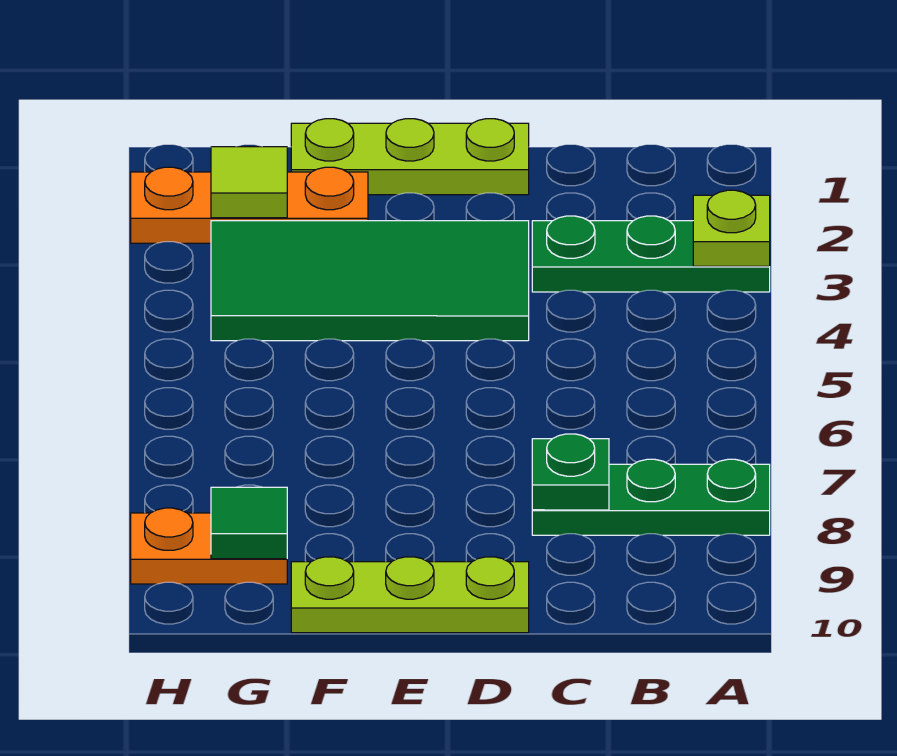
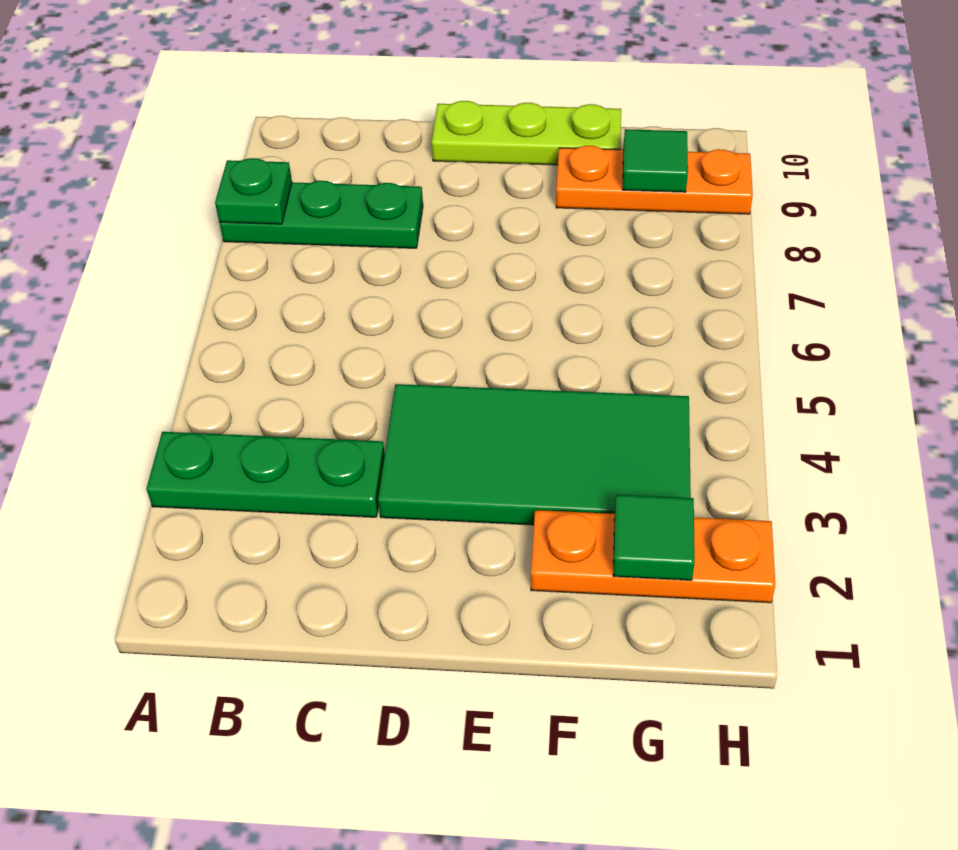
lime plate A3 level 2 -> none
green plate C8 level 2 -> green plate A8 level 2
lime plate D1:F1 level 1 -> none
lime tile G2 level 2 -> green tile G2 level 2
orange plate G9:H9 level 1 -> orange plate F9:H9 level 1

